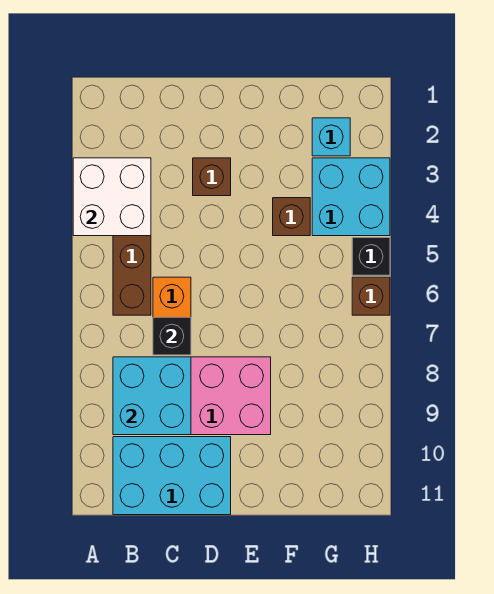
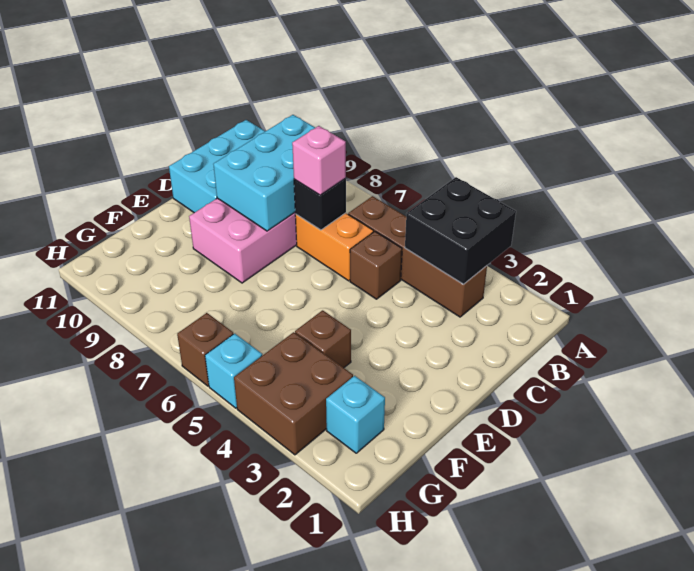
white brick A3:B4 level 2 -> black brick A3:B4 level 2
cyan brick B8:C9 level 2 -> cyan brick B8:D9 level 2
none -> pink brick C7 level 3
brown brick D3 level 1 -> brown brick C5 level 1
cyan brick G3:H4 level 1 -> brown brick G3:H4 level 1
black brick H5 level 1 -> cyan brick H5 level 1

